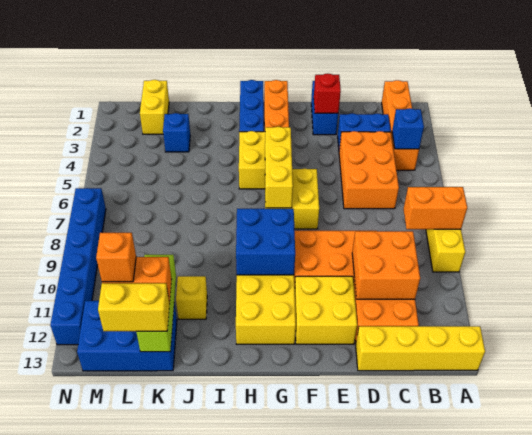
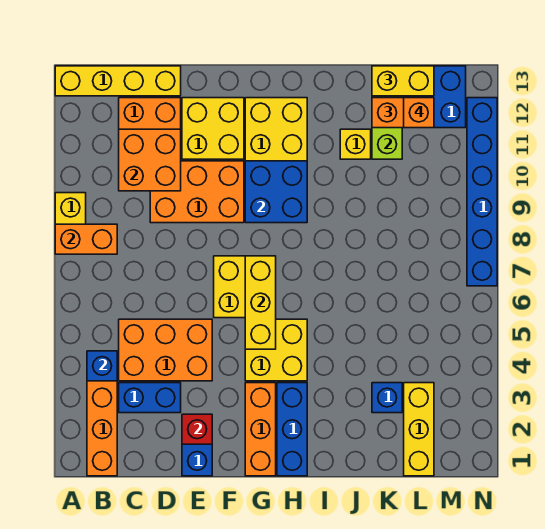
orange brick C4:D6 level 1 -> orange brick C4:E5 level 1
yellow brick L1:L2 level 1 -> yellow brick L1:L3 level 1

